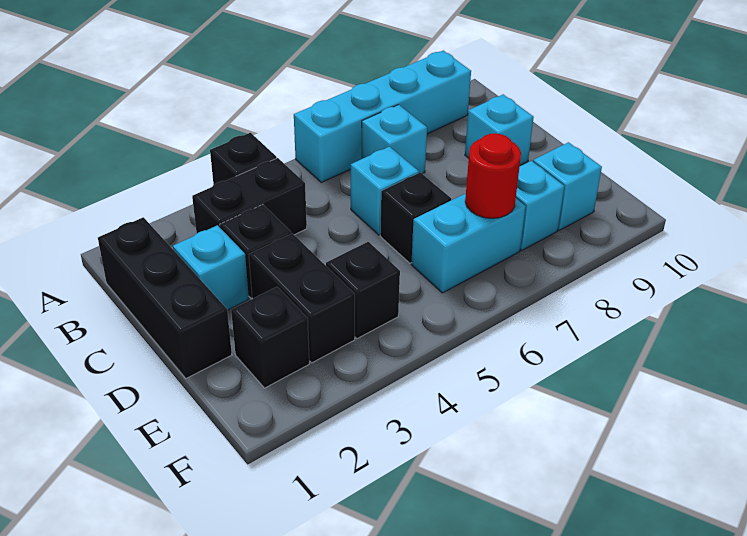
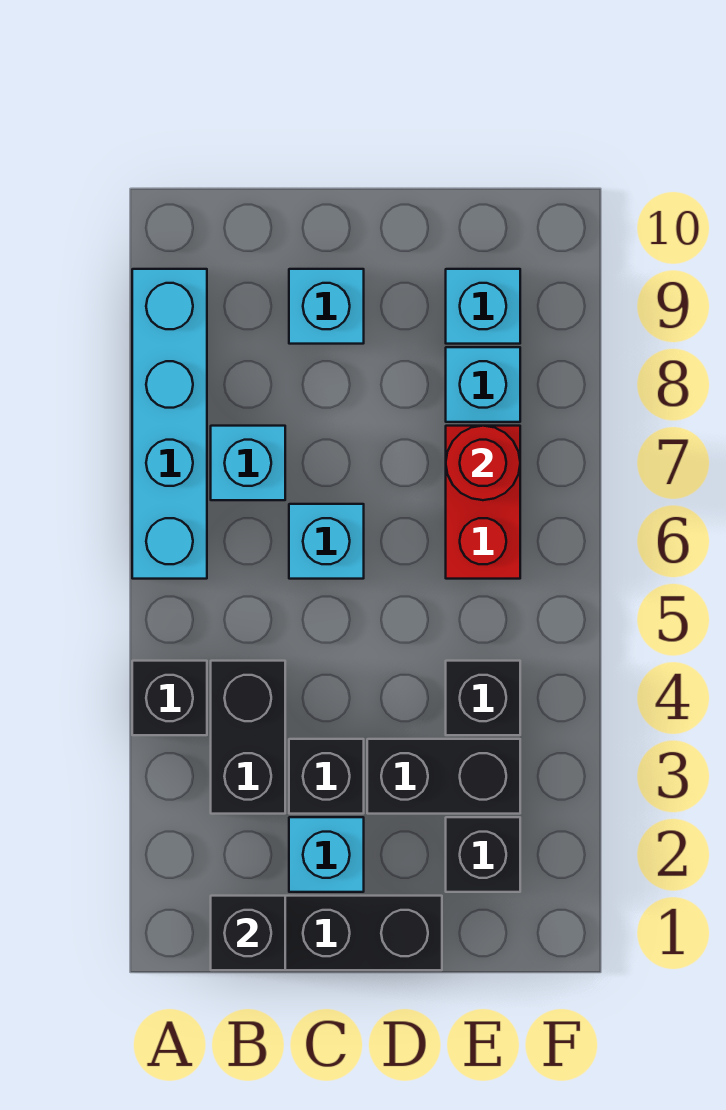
black brick D6 level 1 -> black brick B1 level 2
cyan brick E6:E7 level 1 -> red brick E6:E7 level 1

